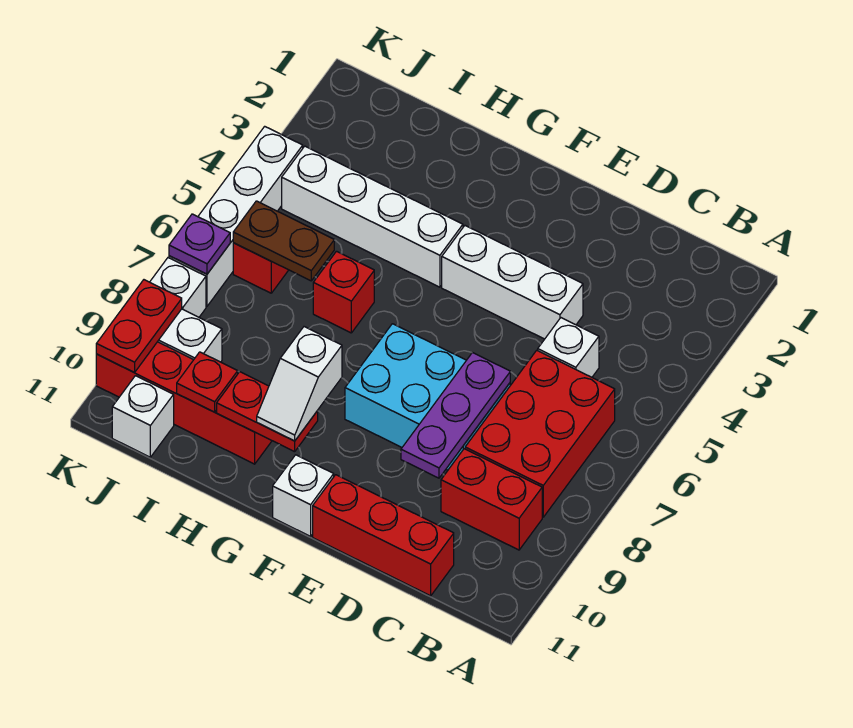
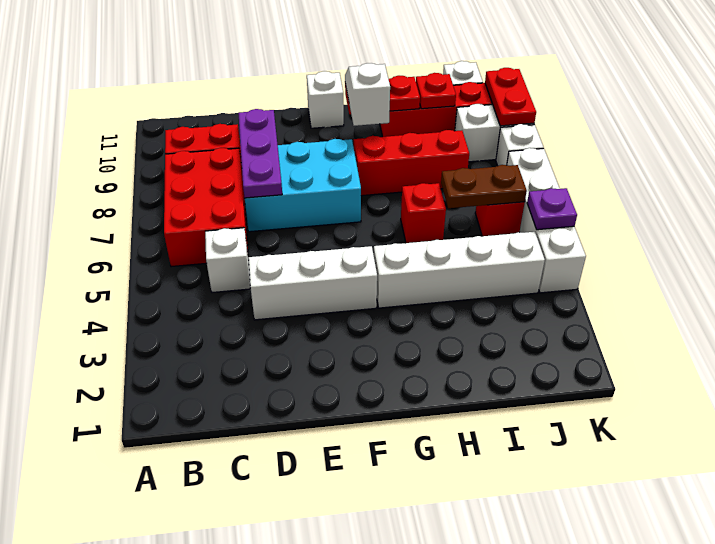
red brick C11:E11 level 1 -> red brick G8:I8 level 1
purple plate K7 level 2 -> purple plate K5 level 2

